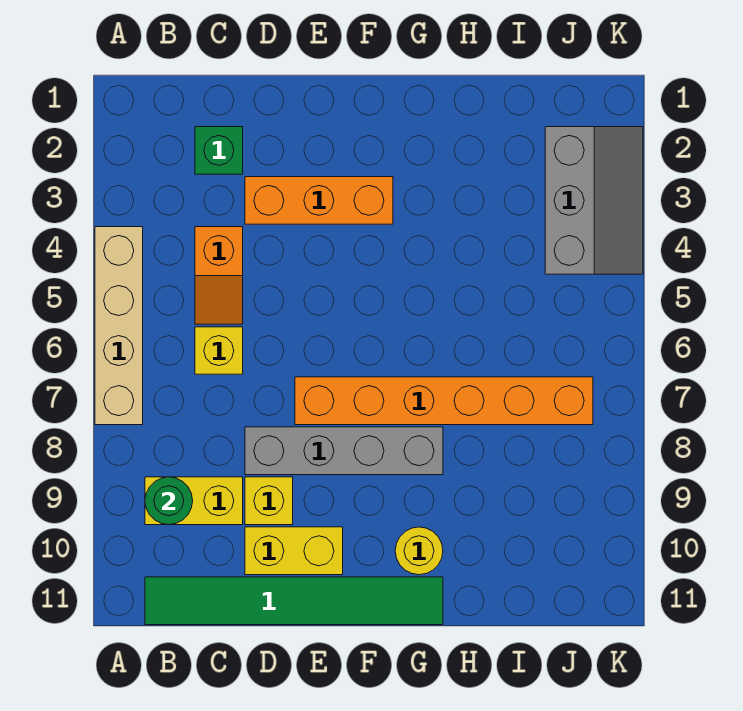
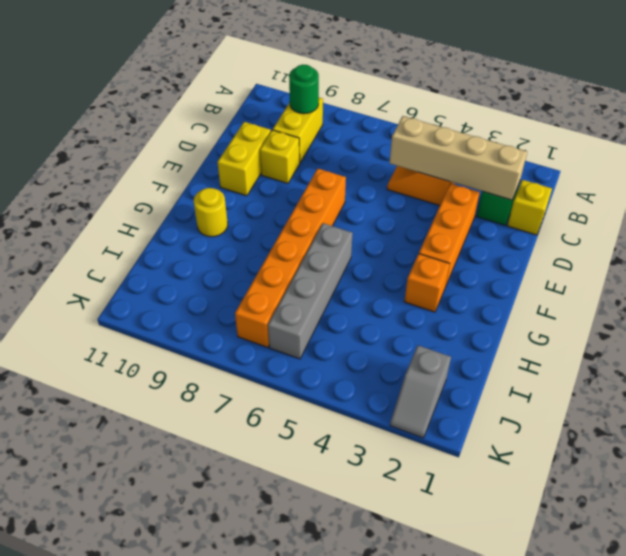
tan brick A4:A7 level 1 -> tan brick C2:C5 level 2
green tile B11:G11 level 1 -> none
yellow brick C6 level 1 -> yellow brick C1 level 1
grey brick D8:G8 level 1 -> grey brick G6:J6 level 1
none -> orange brick G3 level 1
grey slope J2:K4 level 1 top J -> grey slope J2:K2 level 1 top J

